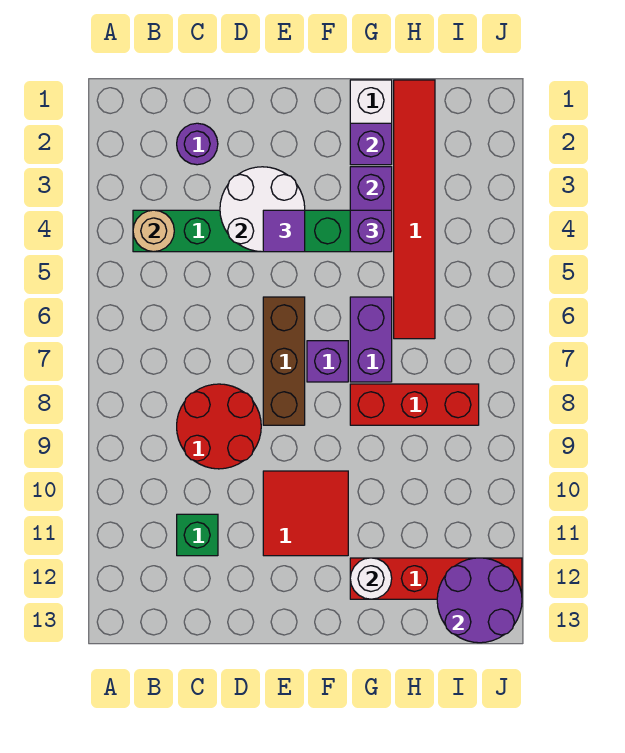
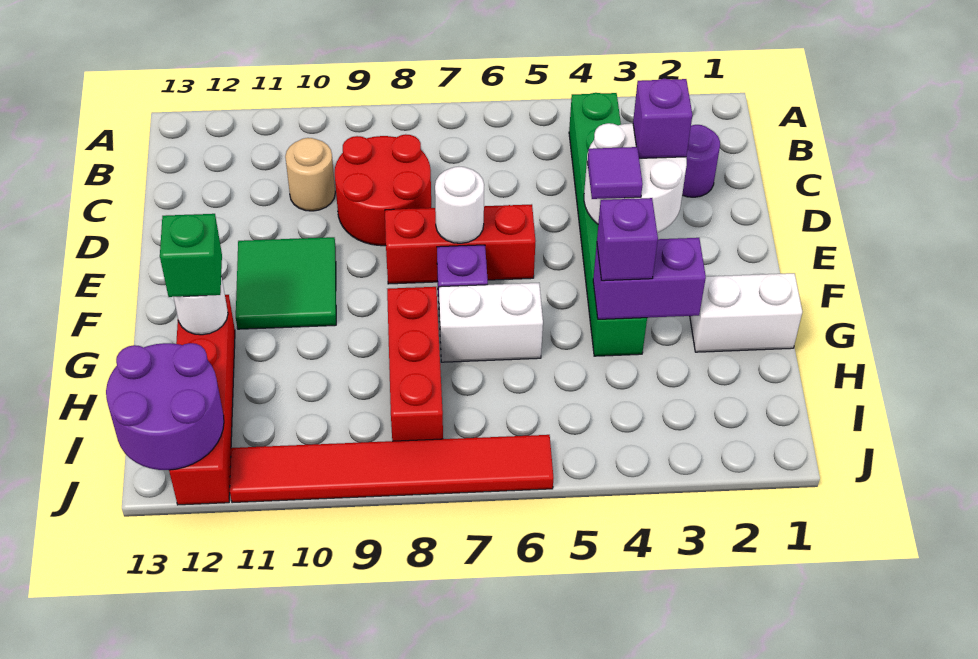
tan round brick B4 level 2 -> tan round brick C10 level 1
green brick C11 level 1 -> green brick G12 level 3
brown brick E6:E8 level 1 -> red brick E6:E8 level 1
none -> white round brick E7 level 2
red tile E10:F11 level 1 -> green tile E10:F11 level 1
purple brick G2 level 2 -> purple brick D3 level 3
purple brick G6:G7 level 1 -> white brick G6:G7 level 1
red tile H1:H6 level 1 -> red tile J6:J11 level 1

